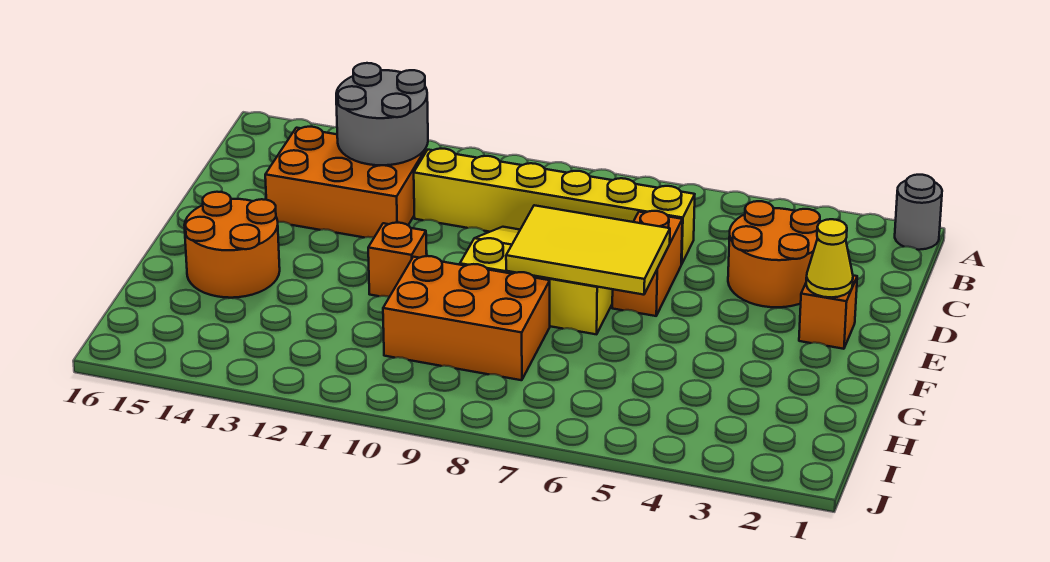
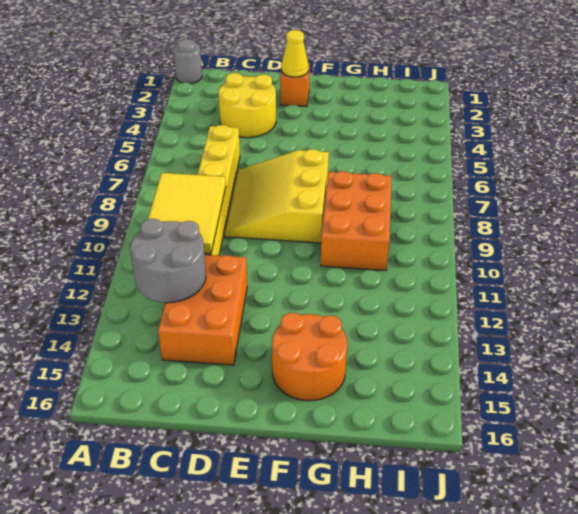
orange round brick C3:D4 level 1 -> yellow round brick C3:D4 level 1
orange brick D6:E6 level 1 -> none
yellow tile E6:F8 level 2 -> yellow tile B9:C11 level 2
orange brick F11 level 1 -> none

